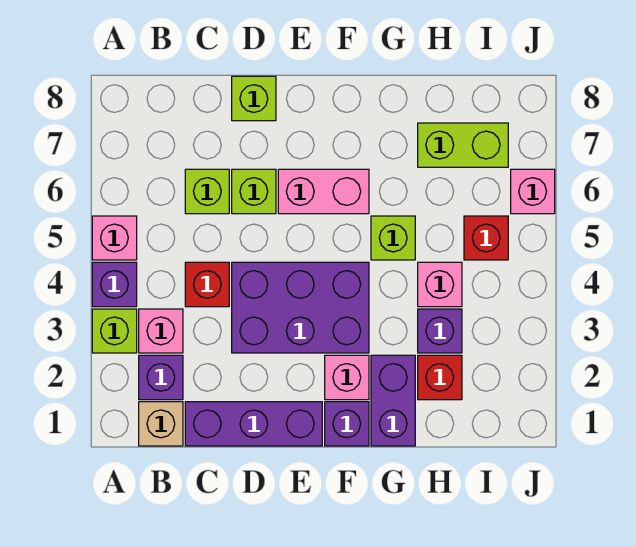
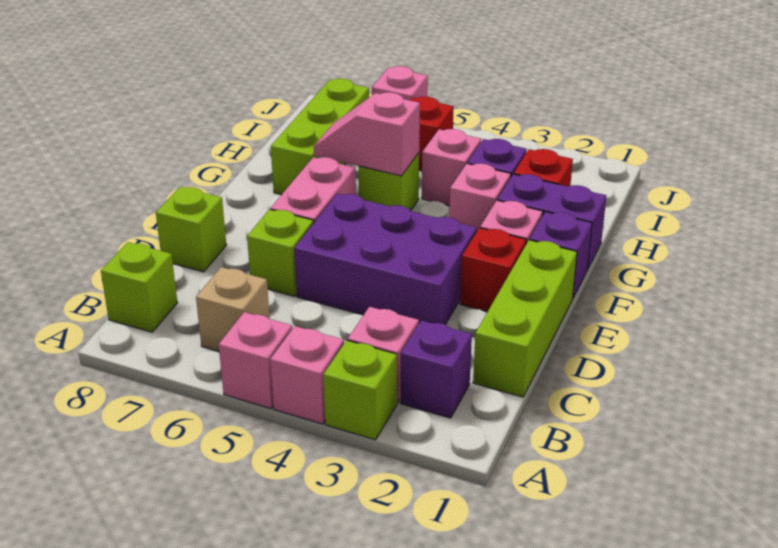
purple brick A4 level 1 -> pink brick A4 level 1
tan brick B1 level 1 -> tan brick B6 level 1
purple brick C1:E1 level 1 -> lime brick C1:E1 level 1
red brick C4 level 1 -> red brick E2 level 1
lime brick C6 level 1 -> lime brick B8 level 1
purple brick D3:F4 level 1 -> purple brick D3:E5 level 1
none -> pink brick G3 level 1
none -> pink slope G5:G6 level 2 top 5
lime brick H7:I7 level 1 -> lime brick G7:I7 level 1

